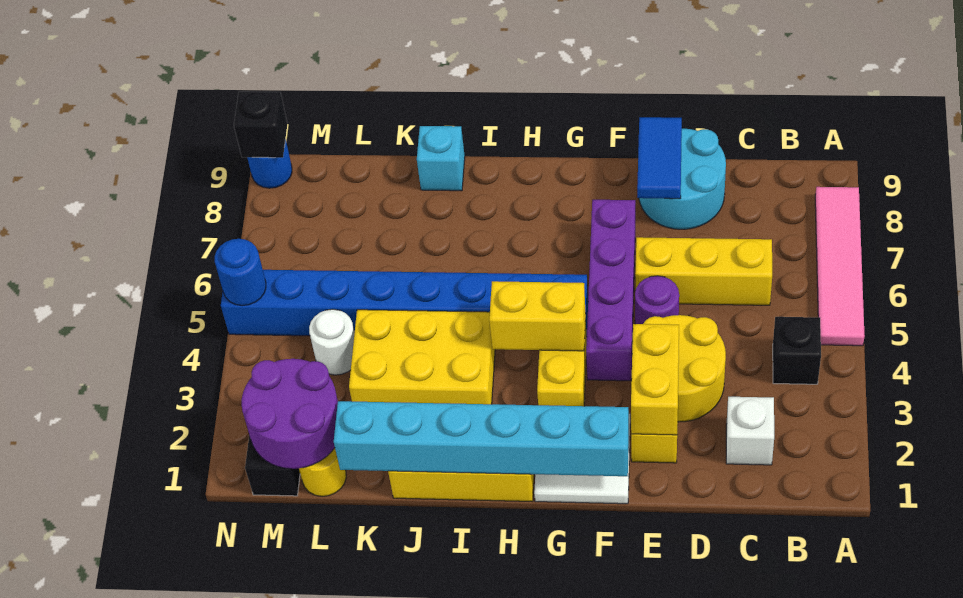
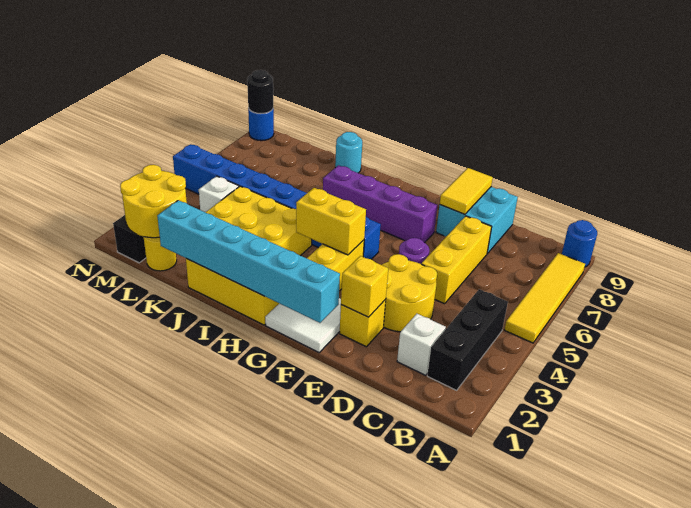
pink tile A5:A8 level 1 -> yellow tile A5:A8 level 1
black brick B4 level 1 -> black brick B2:B4 level 1
yellow brick C6:E6 level 1 -> yellow brick D5:D7 level 1
cyan round brick D8:E9 level 1 -> cyan brick D8:E9 level 1
yellow brick E2:E3 level 2 -> yellow brick E2 level 2
blue tile E8:E9 level 2 -> yellow tile E8:E9 level 2
purple brick F4:F7 level 1 -> purple brick F7:I7 level 1
cyan brick J9 level 1 -> cyan round brick J9 level 1
purple round brick L1:M2 level 2 -> yellow round brick L1:M2 level 2
white round brick L4 level 1 -> white brick L4 level 1
blue round brick N5 level 2 -> blue round brick A9 level 1
black brick N9 level 2 -> black round brick N9 level 2

